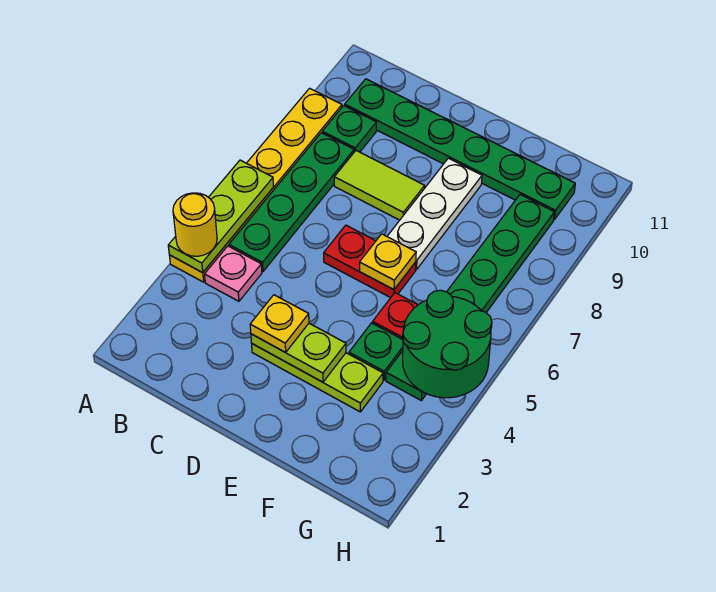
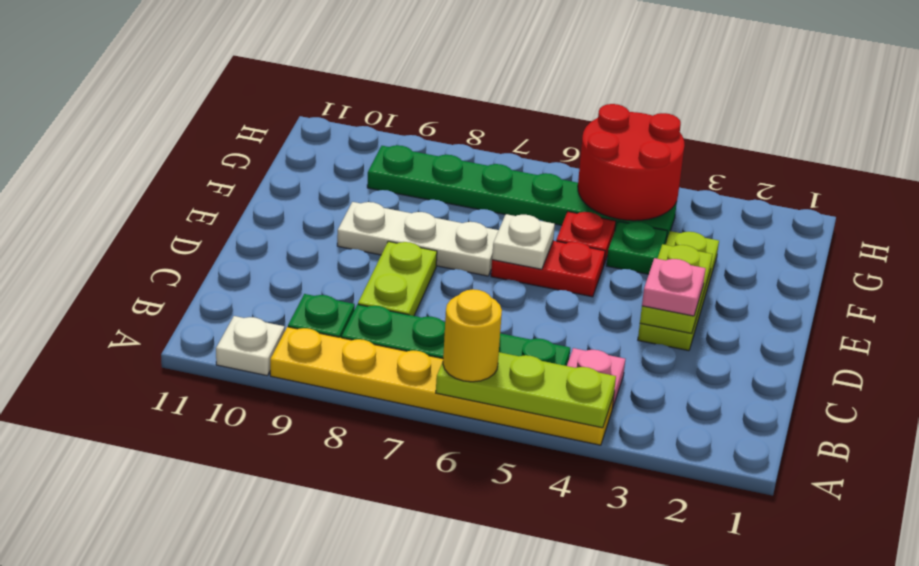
yellow round brick A4 level 3 -> yellow round brick A6 level 3
none -> white plate A10 level 1
green plate B10:G10 level 1 -> none
lime tile C8:D8 level 1 -> lime plate C8:D8 level 1
yellow plate D3 level 3 -> pink plate D3 level 3
red plate D6:E6 level 1 -> red plate E5:E6 level 1
yellow plate E6 level 2 -> white plate E6 level 2
green round brick G4:H5 level 2 -> red round brick G4:H5 level 2

